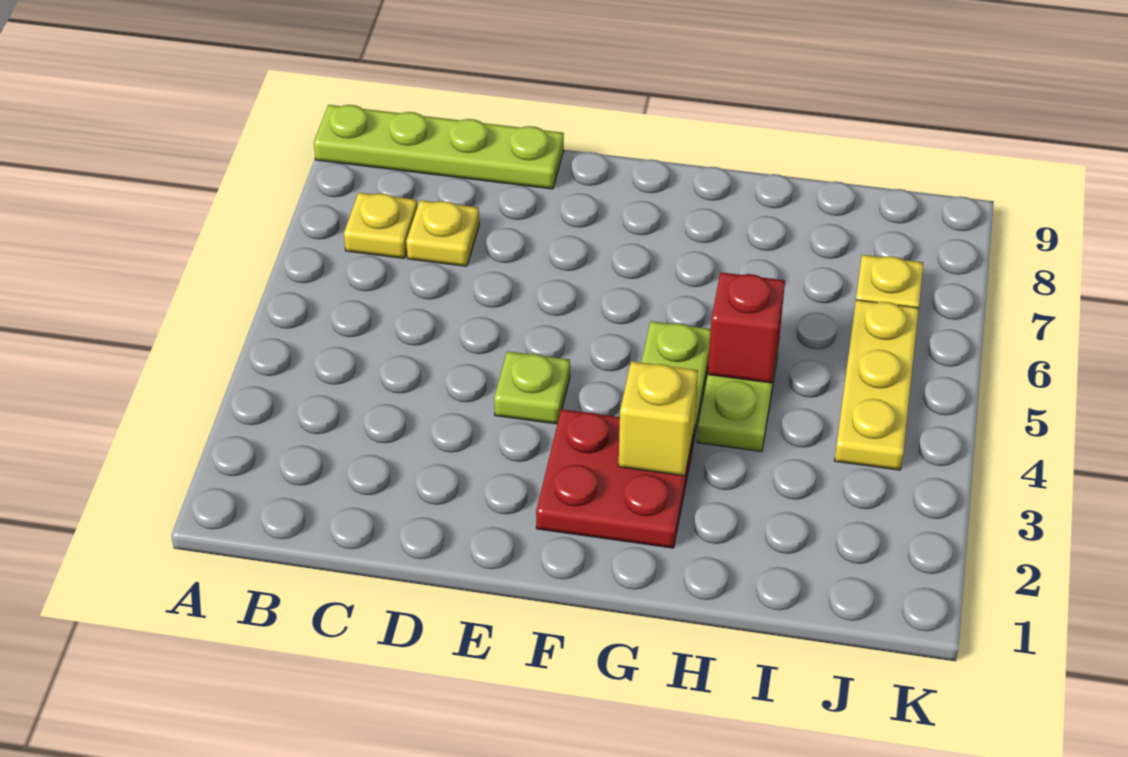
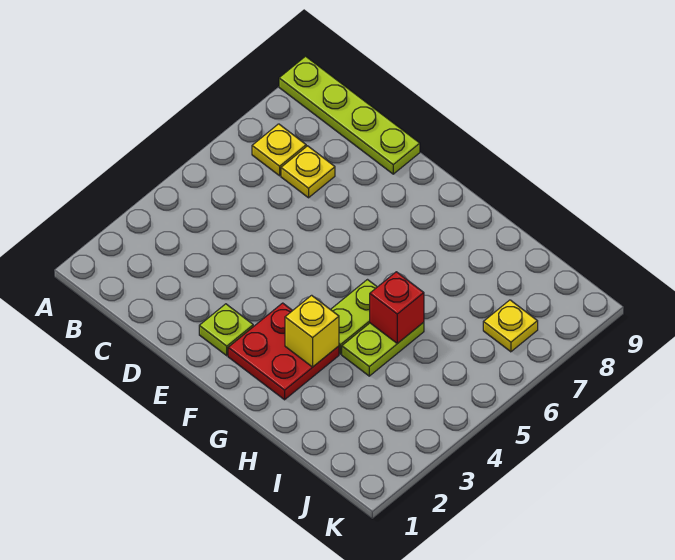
lime plate E4 level 1 -> lime plate E2 level 1
yellow plate J4:J6 level 1 -> none

